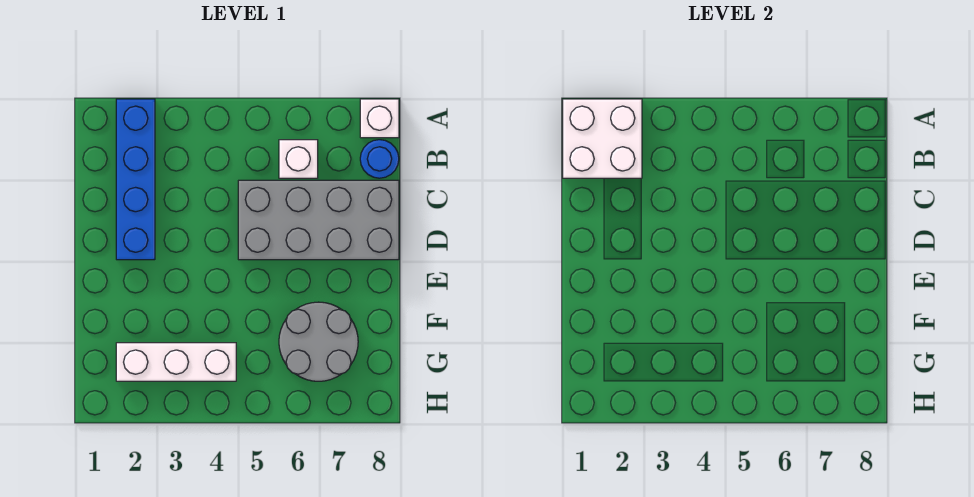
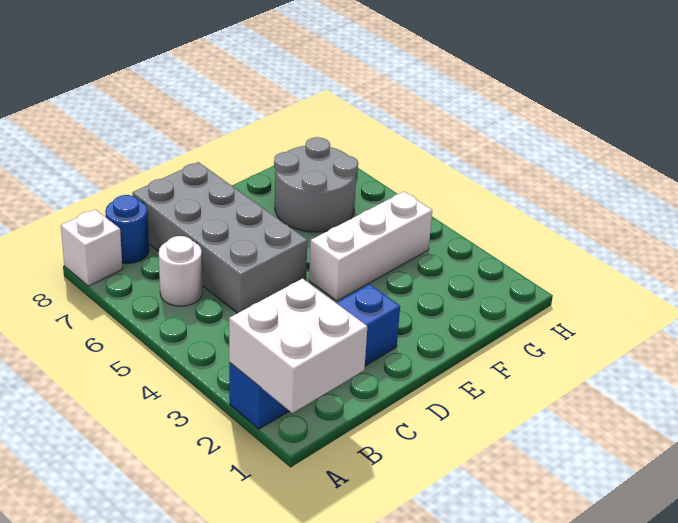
white brick B6 level 1 -> white round brick B6 level 1
white brick G2:G4 level 1 -> white brick E4:G4 level 1

